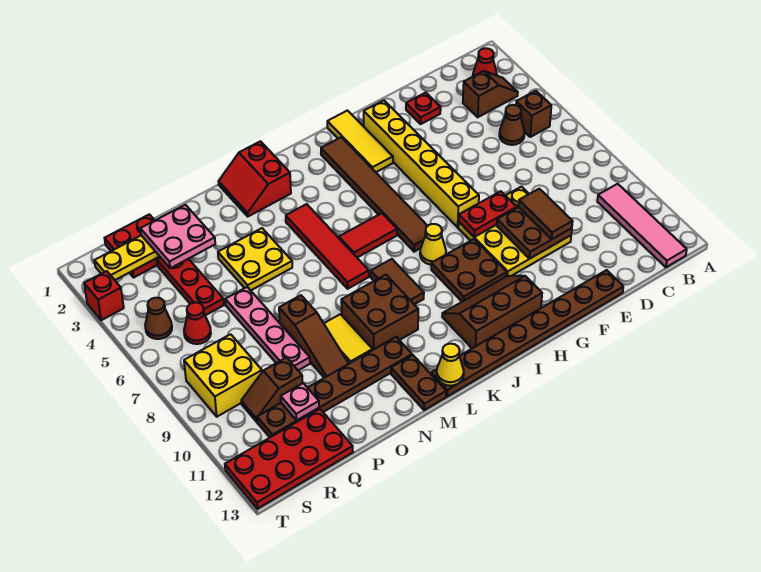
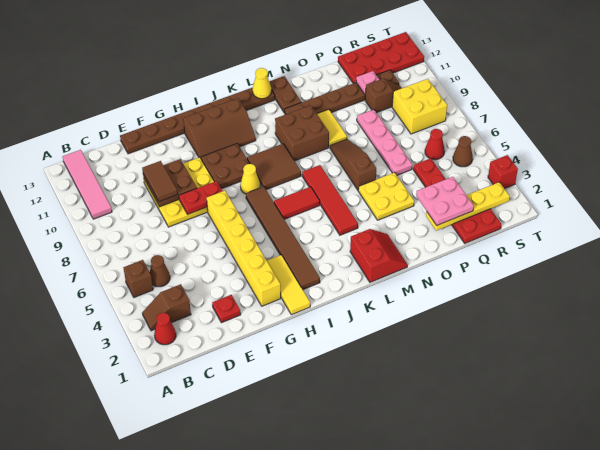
brown tile K8:K9 level 1 -> brown tile J8:K9 level 1
brown slope O8:O10 level 1 top 8 -> brown slope N6:N8 level 1 top 6

